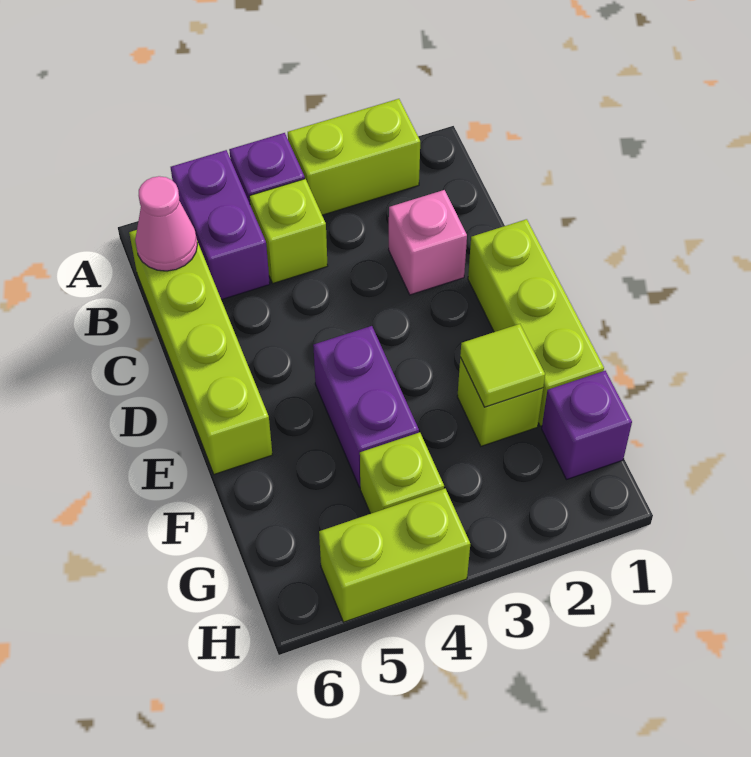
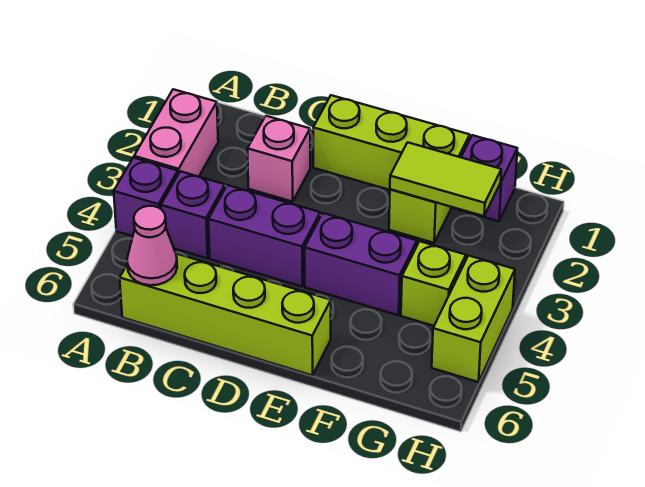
lime brick A2:A3 level 1 -> pink brick A2:A3 level 1
purple brick A5:B5 level 1 -> purple brick C4:D4 level 1
lime brick B4 level 1 -> purple brick B4 level 1
lime tile F2 level 2 -> lime tile F2:G2 level 2

